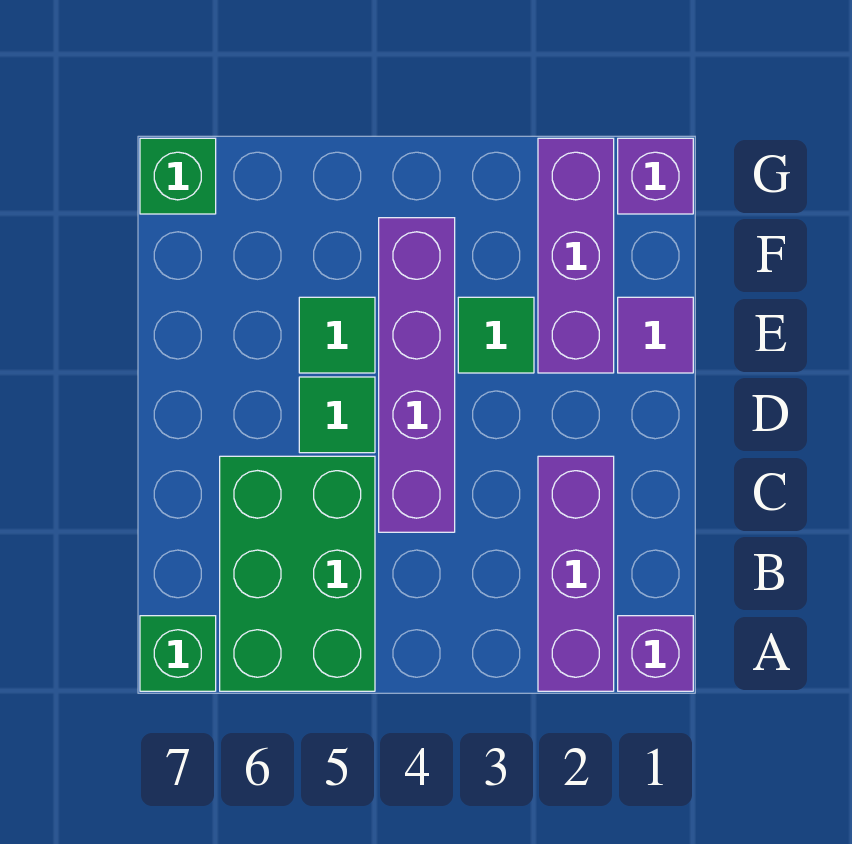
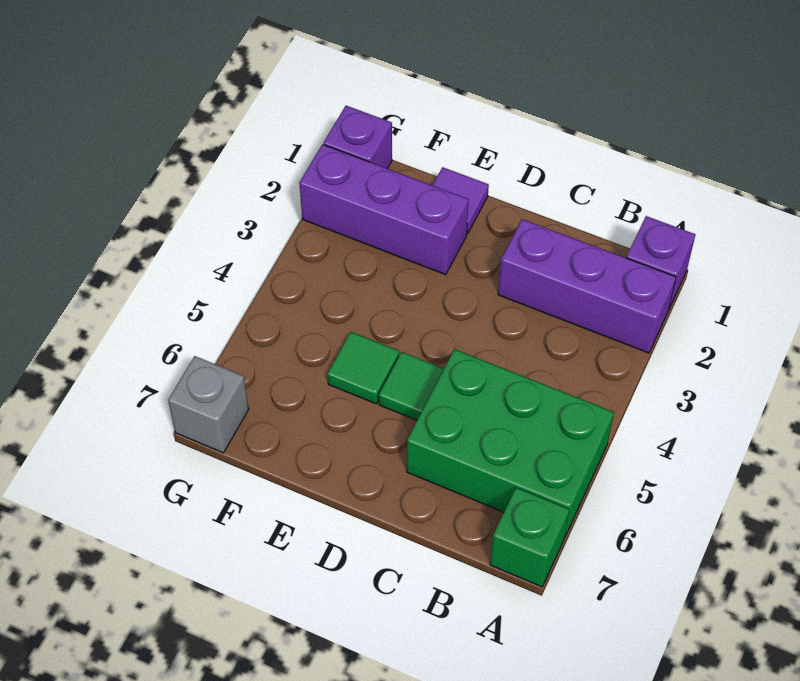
purple brick C4:F4 level 1 -> none
green tile E3 level 1 -> none
green brick G7 level 1 -> grey brick G7 level 1

